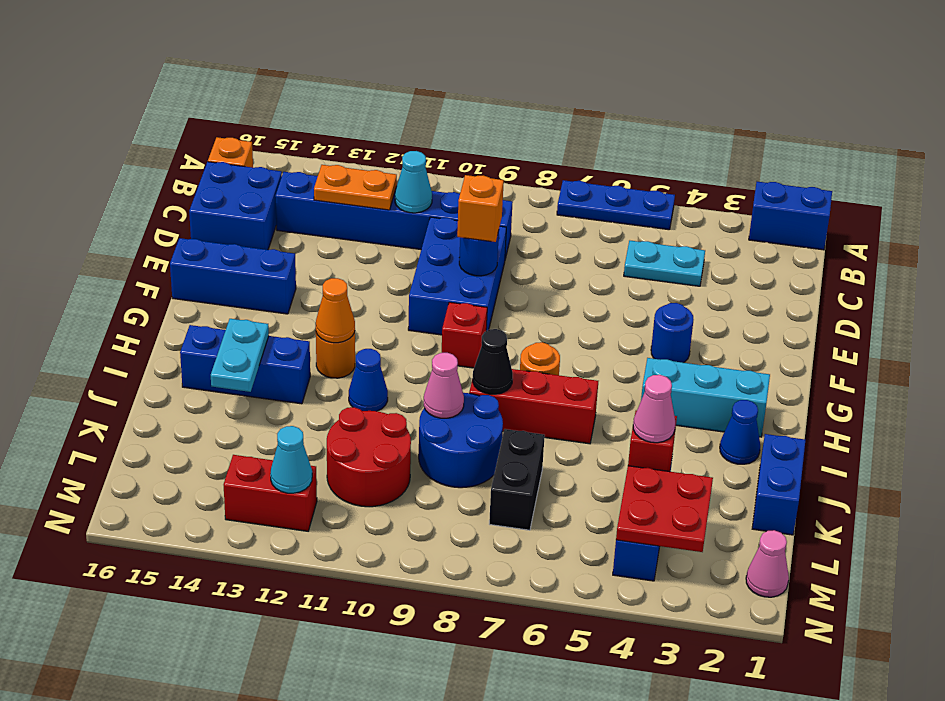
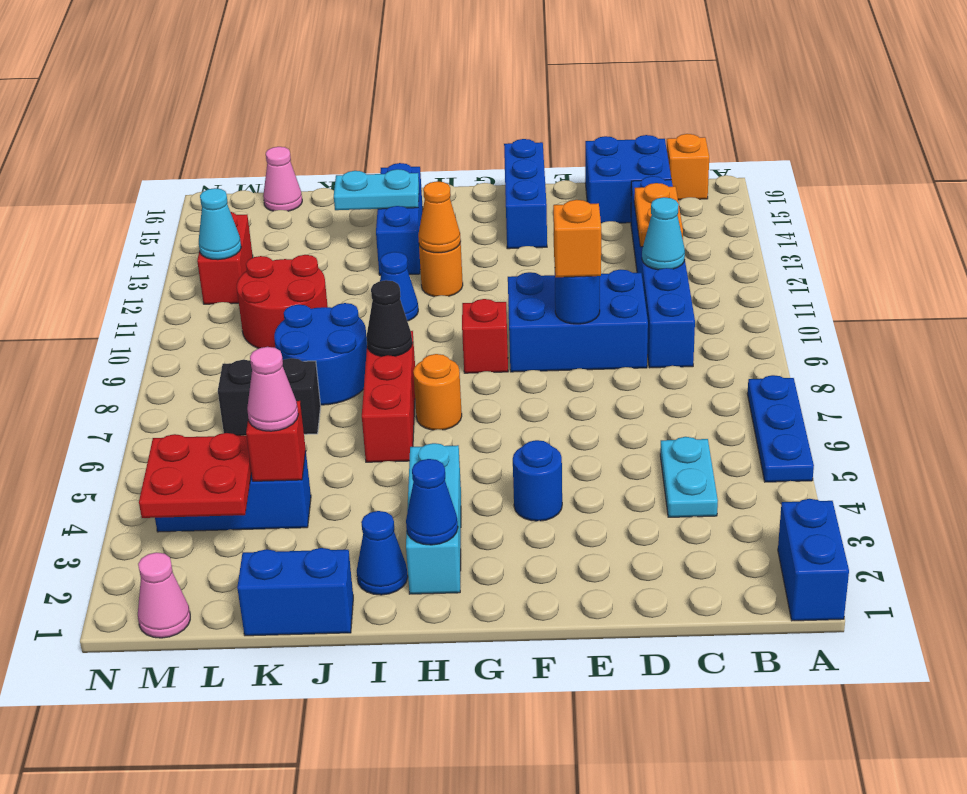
none -> blue cone H2 level 2
pink cone J9 level 2 -> pink cone L16 level 1

